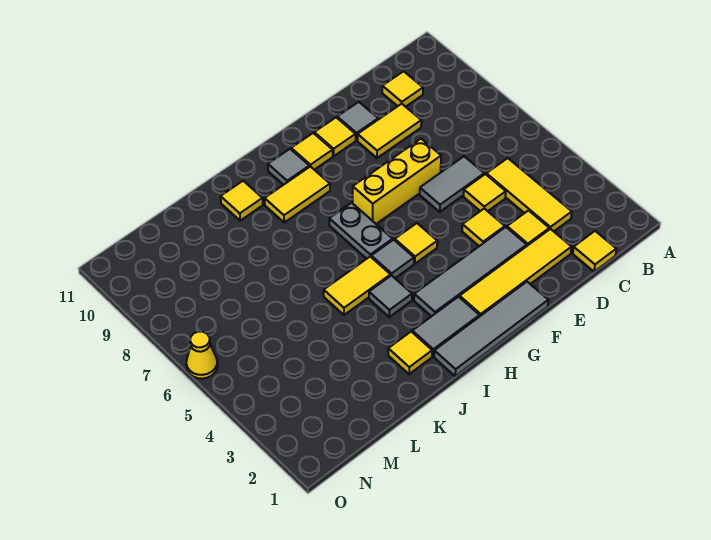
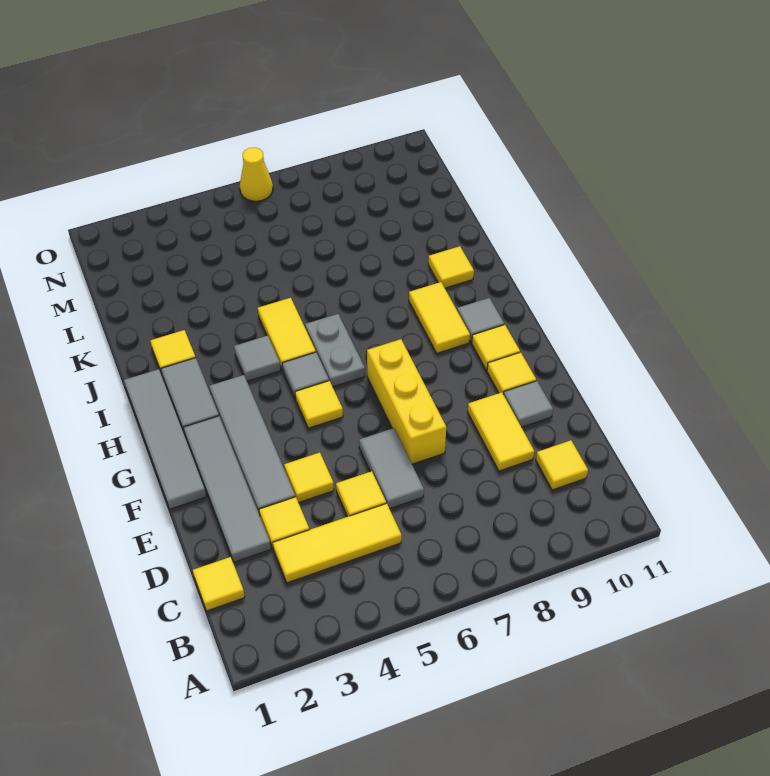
yellow tile D2:G2 level 1 -> grey tile D2:G2 level 1
grey plate H6:H7 level 1 -> grey plate H6:I6 level 1

